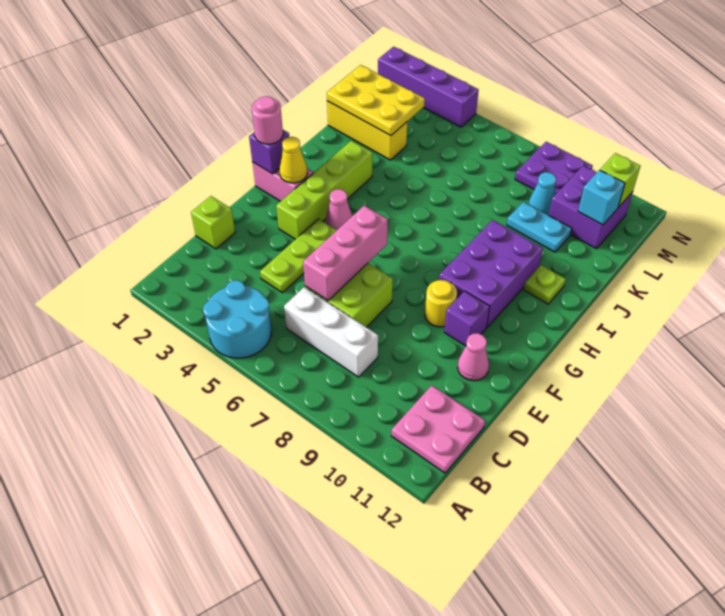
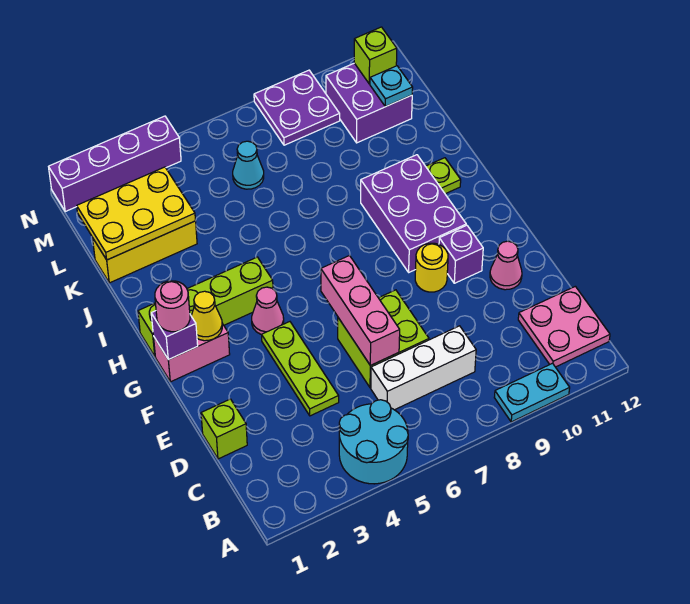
lime brick F3:I3 level 1 -> lime brick H1:H4 level 1
cyan plate K9:K10 level 1 -> cyan plate A9:A10 level 1
cyan cone L9 level 1 -> cyan cone L6 level 1
cyan brick L11 level 2 -> cyan plate L11 level 2

